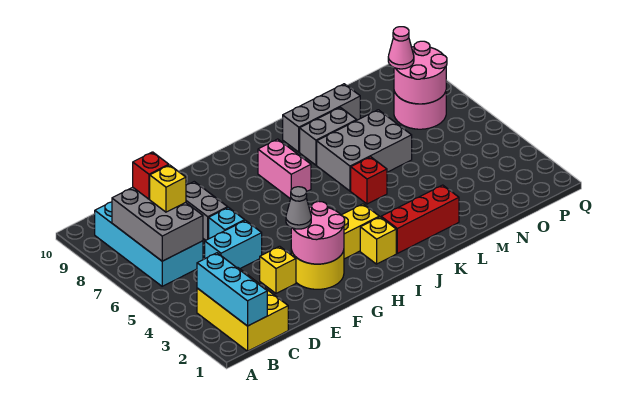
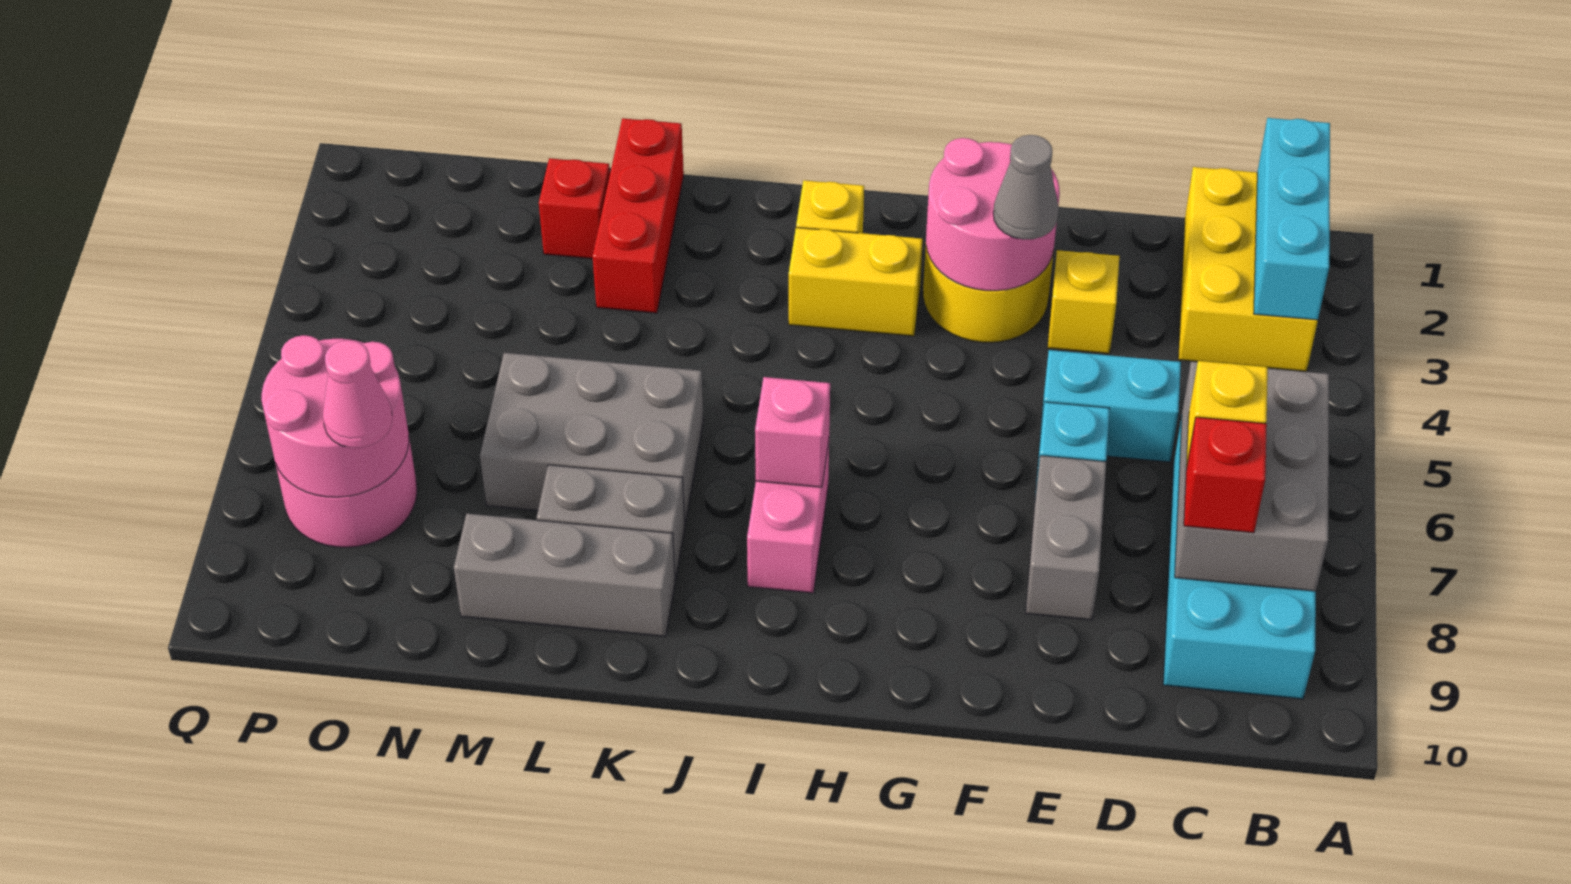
none -> pink brick I7 level 2
red brick J2:L2 level 1 -> red brick L1:L3 level 1
red brick K5 level 1 -> red brick M2 level 1

